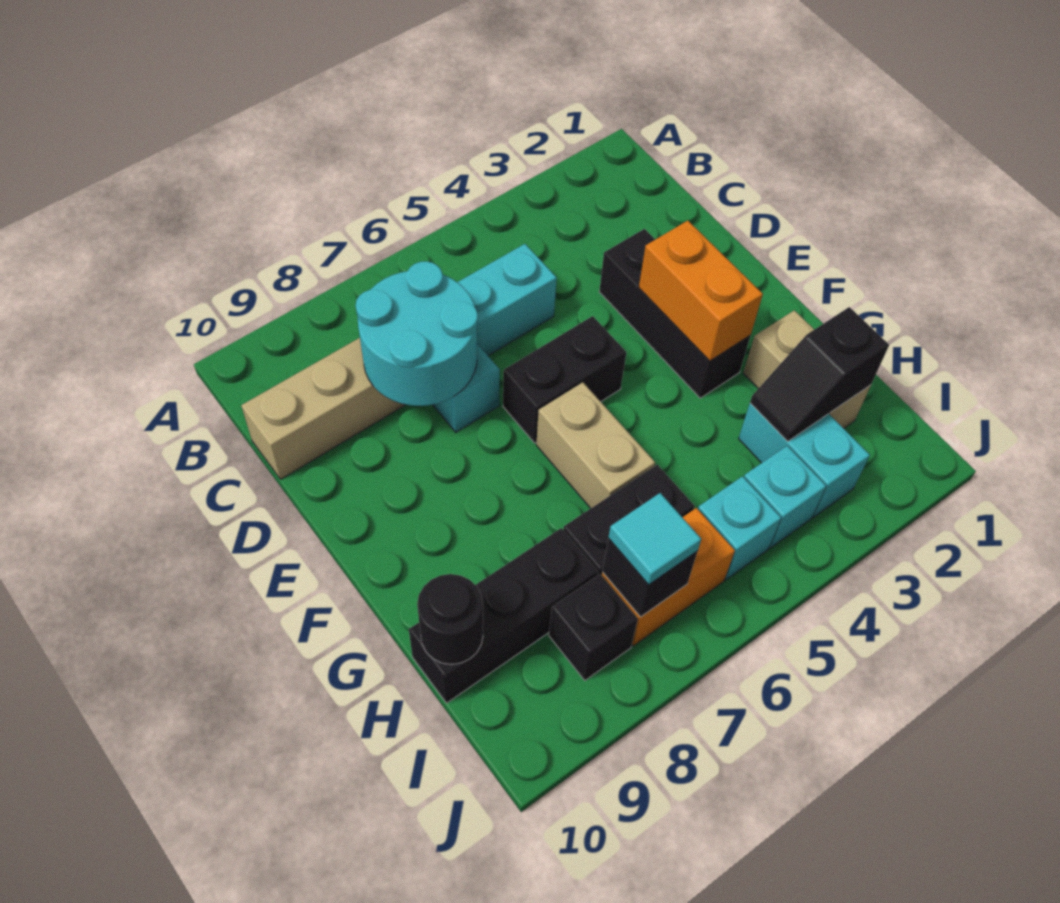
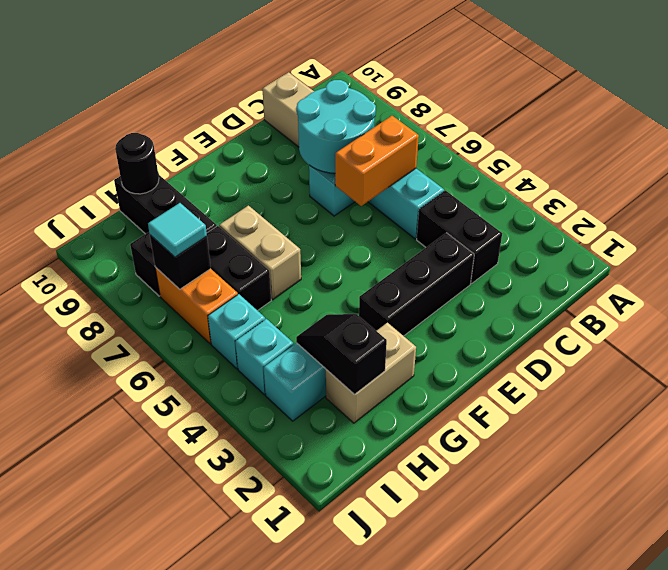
orange brick E3:F3 level 2 -> orange brick C6:D6 level 2
black brick E5:E6 level 1 -> black brick C3:C4 level 1
tan brick F6:G6 level 1 -> tan brick G6:G7 level 1

